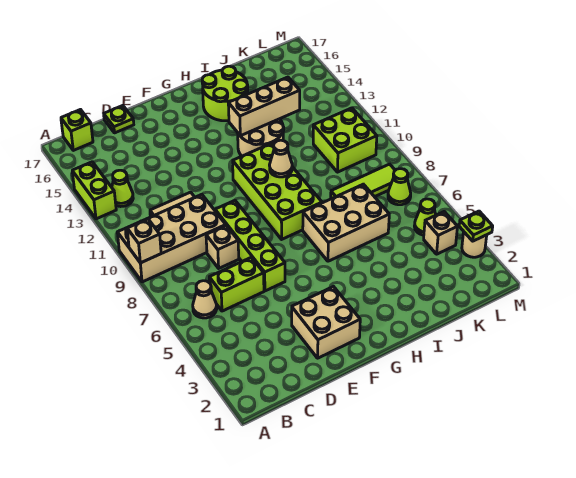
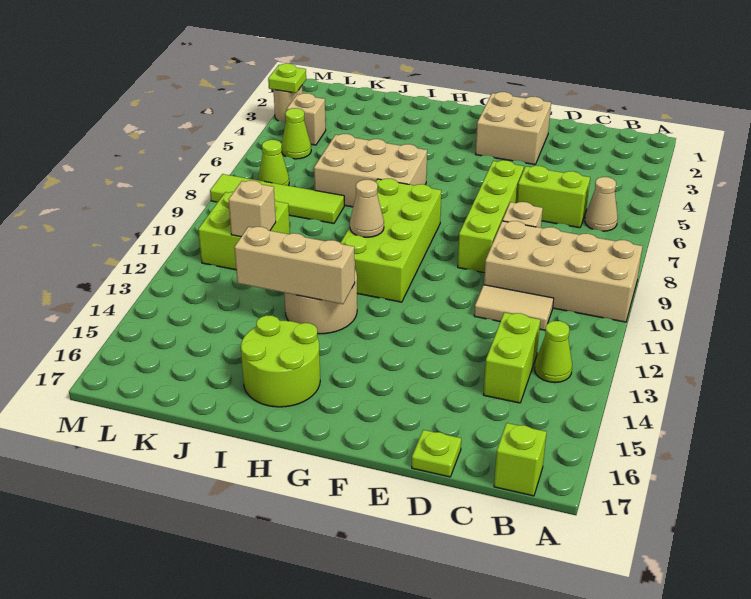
tan brick A9 level 2 -> tan brick K11 level 2
lime brick A13:A14 level 1 -> lime brick C13:C14 level 1
lime tile J8:L8 level 1 -> lime tile J8:M8 level 1

